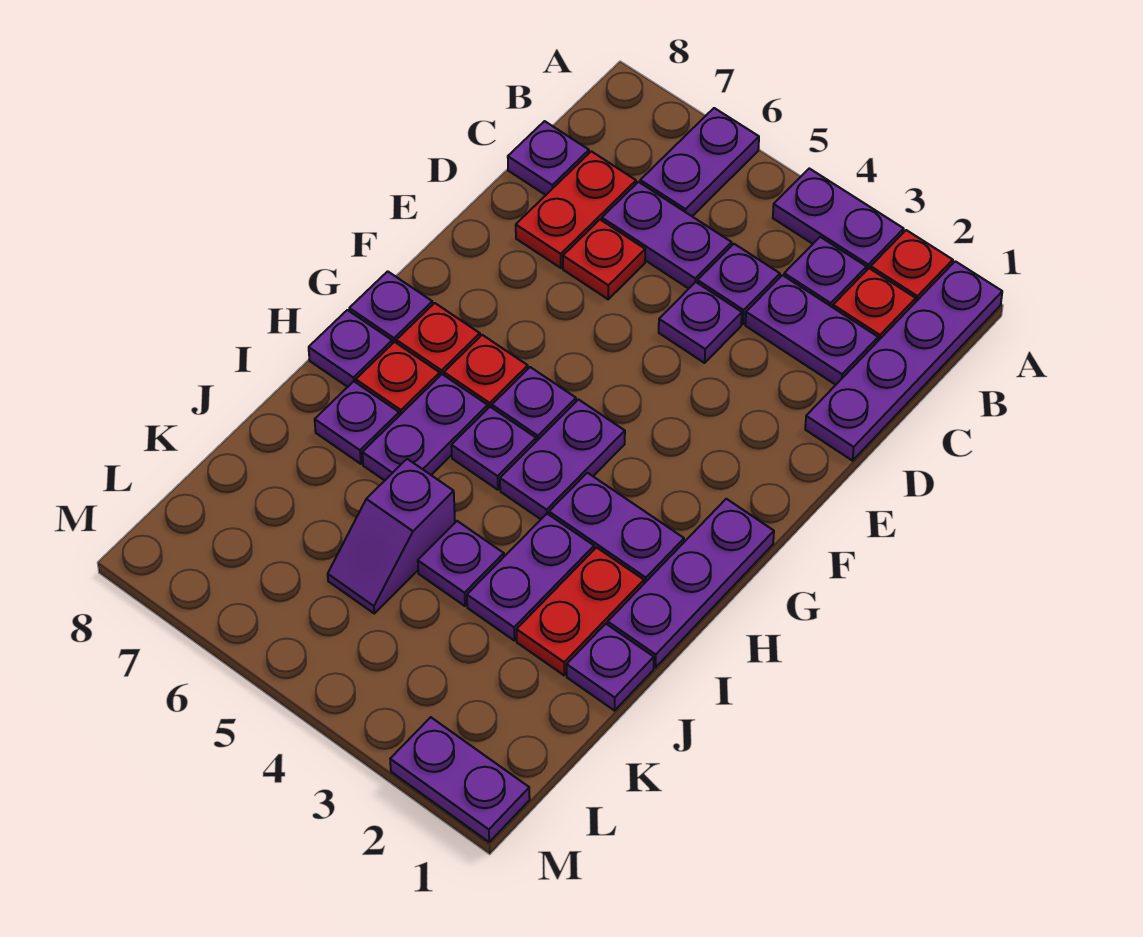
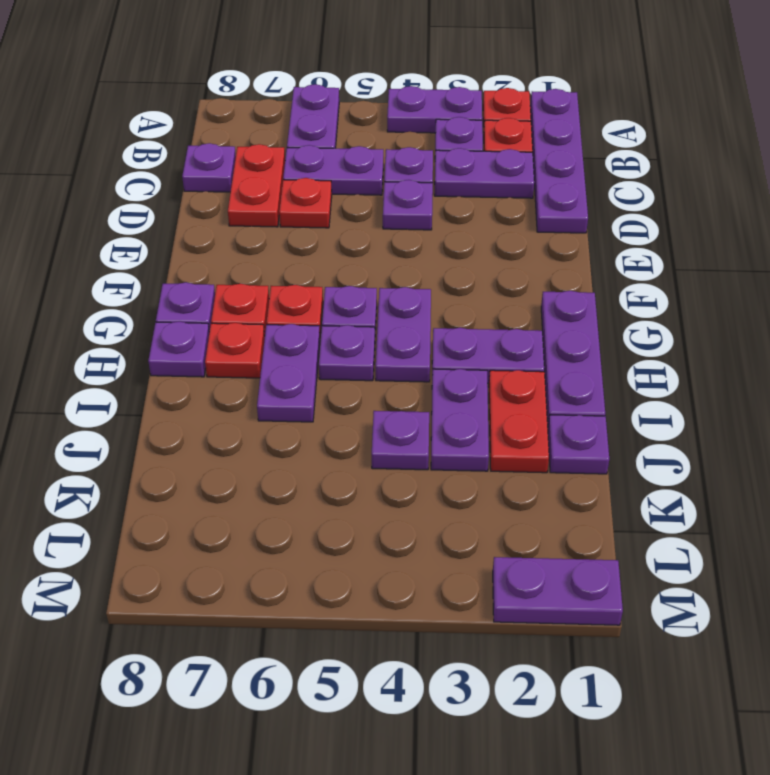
purple plate I7 level 1 -> none
purple slope J5:K5 level 1 top J -> none

